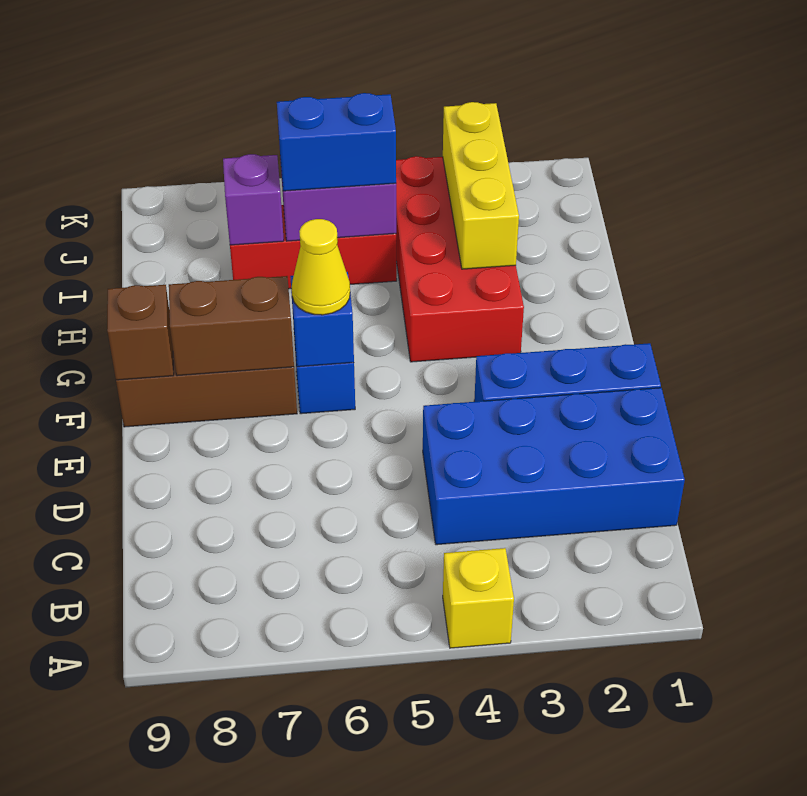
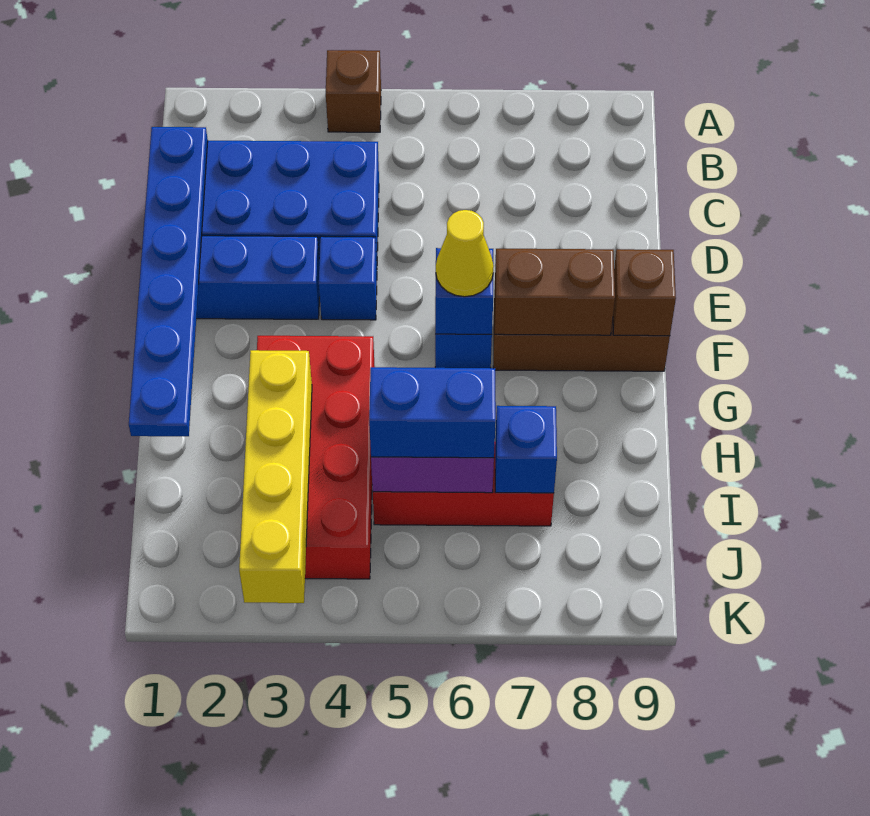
yellow brick A4 level 1 -> brown brick A4 level 1
none -> blue plate C1:H1 level 2
none -> blue brick E4 level 1
yellow brick H3:J3 level 2 -> yellow brick H3:K3 level 2
purple brick I7 level 2 -> blue brick I7 level 2

